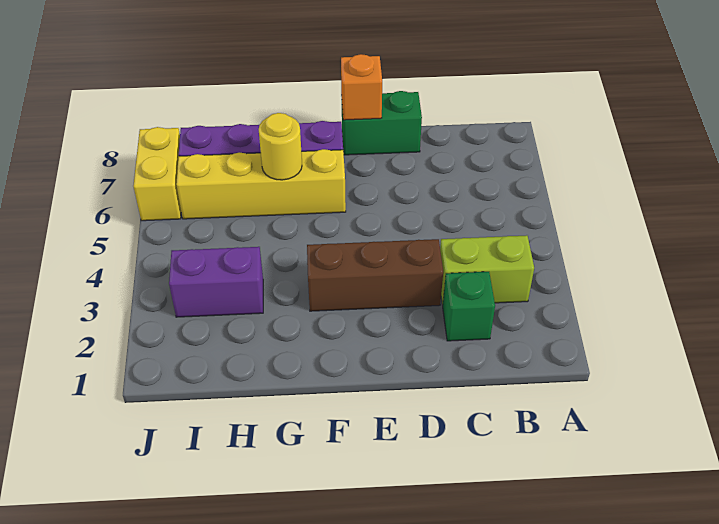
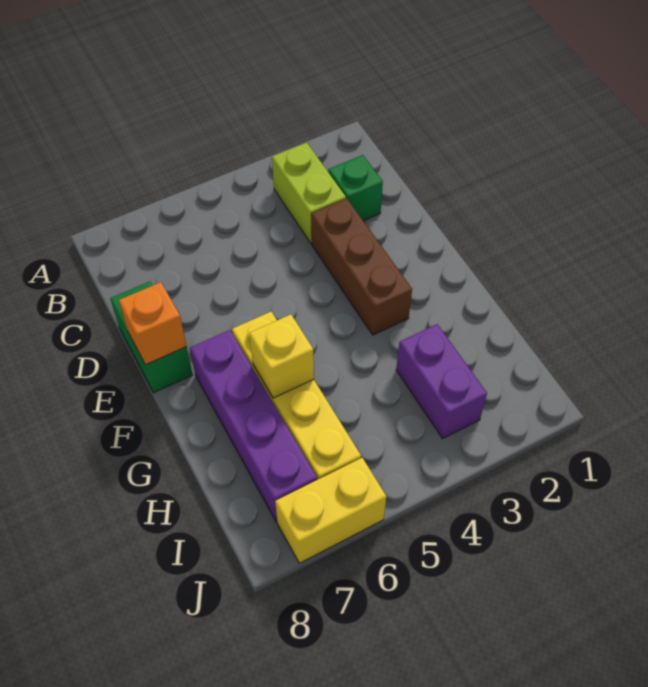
yellow round brick G6 level 2 -> yellow brick G6 level 2

